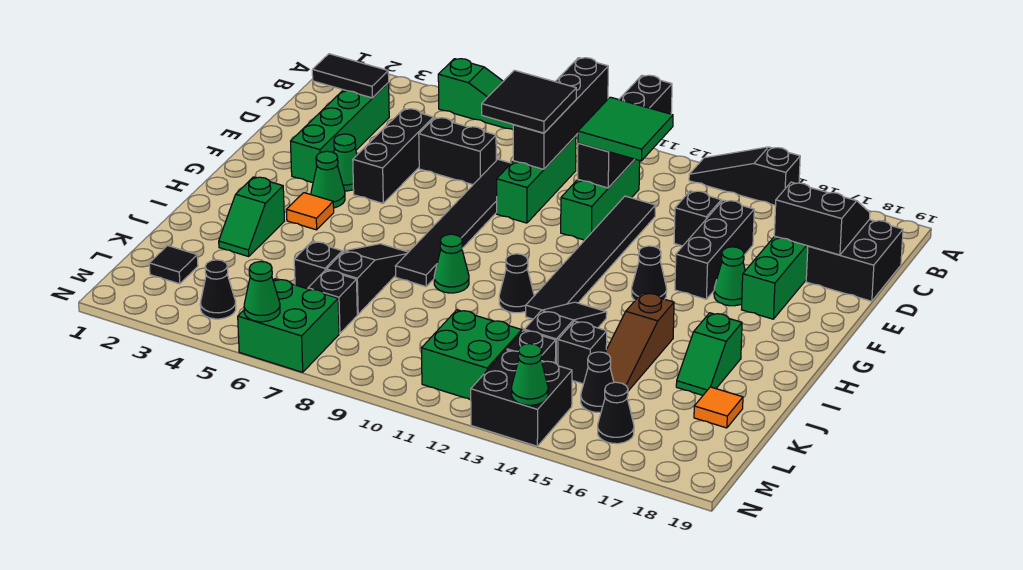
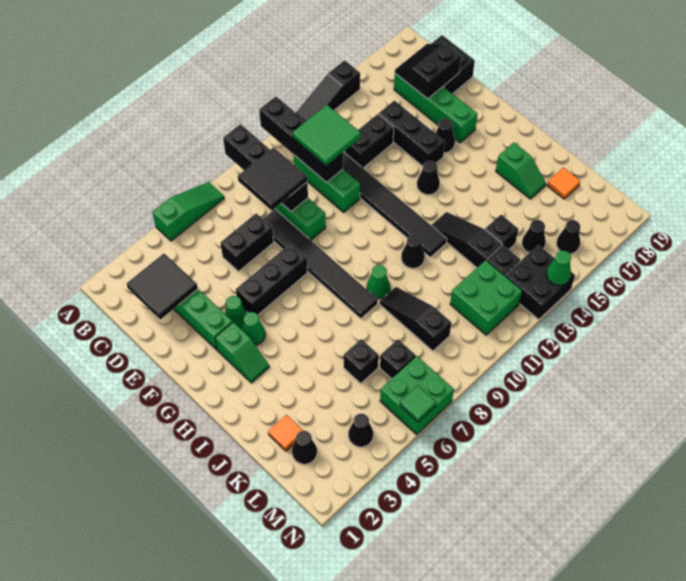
black tile C2:C3 level 2 -> black tile C2:D3 level 2
black brick D5:F5 level 1 -> black brick F5:F7 level 1
black brick D14 level 1 -> black brick D13:D14 level 1
green cone F16 level 1 -> black cone F16 level 1
orange tile H4 level 1 -> orange tile K2 level 1
green slope I3:J3 level 1 top I -> green slope G3:H3 level 1 top G
black slope I7:K7 level 1 top K -> black slope J9:L9 level 1 top L
brown slope I15:K15 level 1 top I -> none
black tile L2 level 1 -> black cone L2 level 1
green cone N6 level 2 -> green tile N6 level 2

